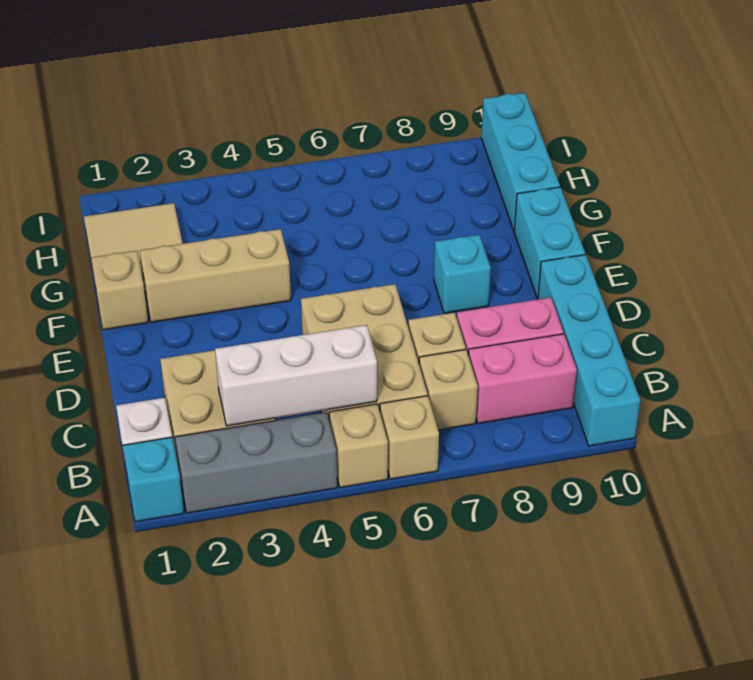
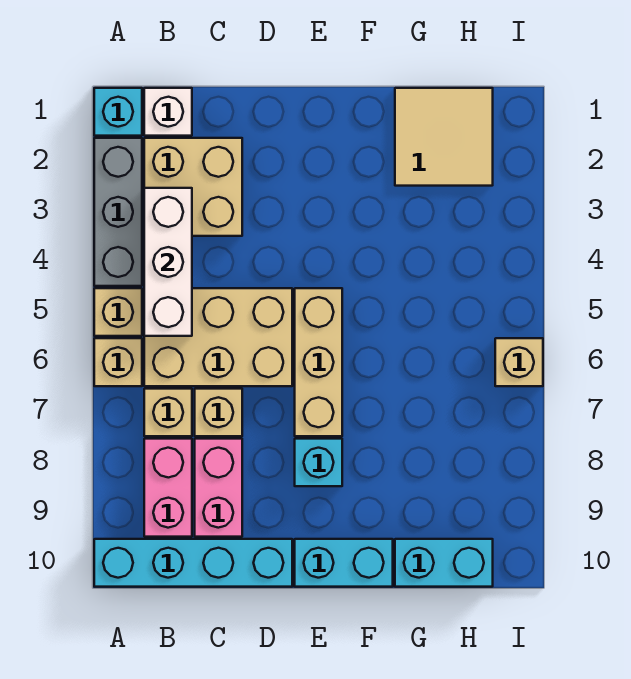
tan brick F1 level 1 -> tan brick I6 level 1
tan brick F2:F4 level 1 -> tan brick E5:E7 level 1
cyan brick G10:I10 level 1 -> cyan brick G10:H10 level 1

